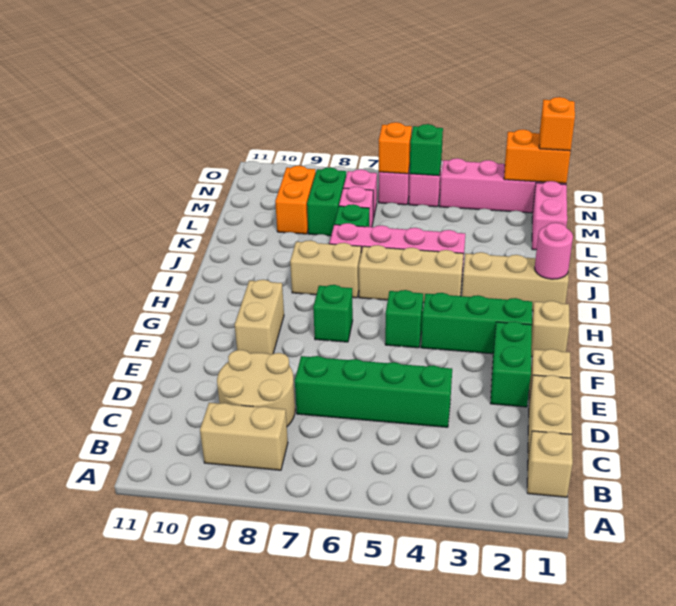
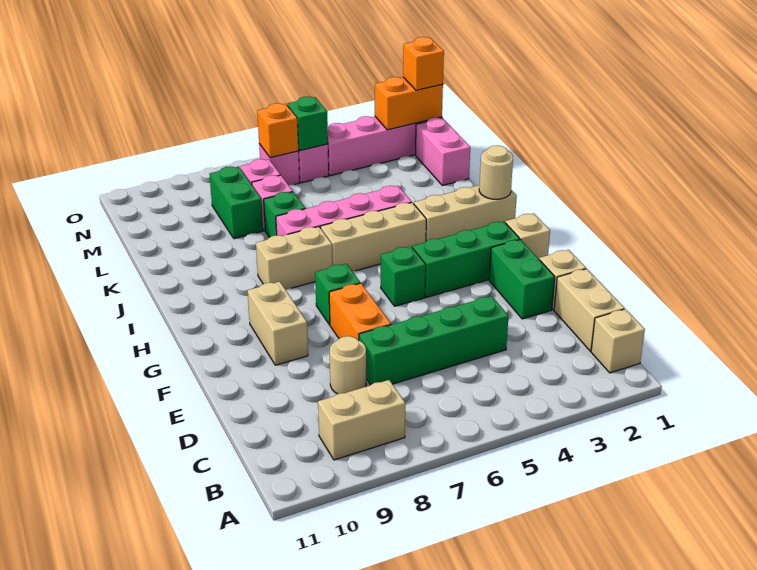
tan round brick C8:D9 level 1 -> tan round brick D8 level 1
pink round brick I1 level 2 -> tan round brick I1 level 2
orange brick L9:M9 level 1 -> orange brick E7:F7 level 1

